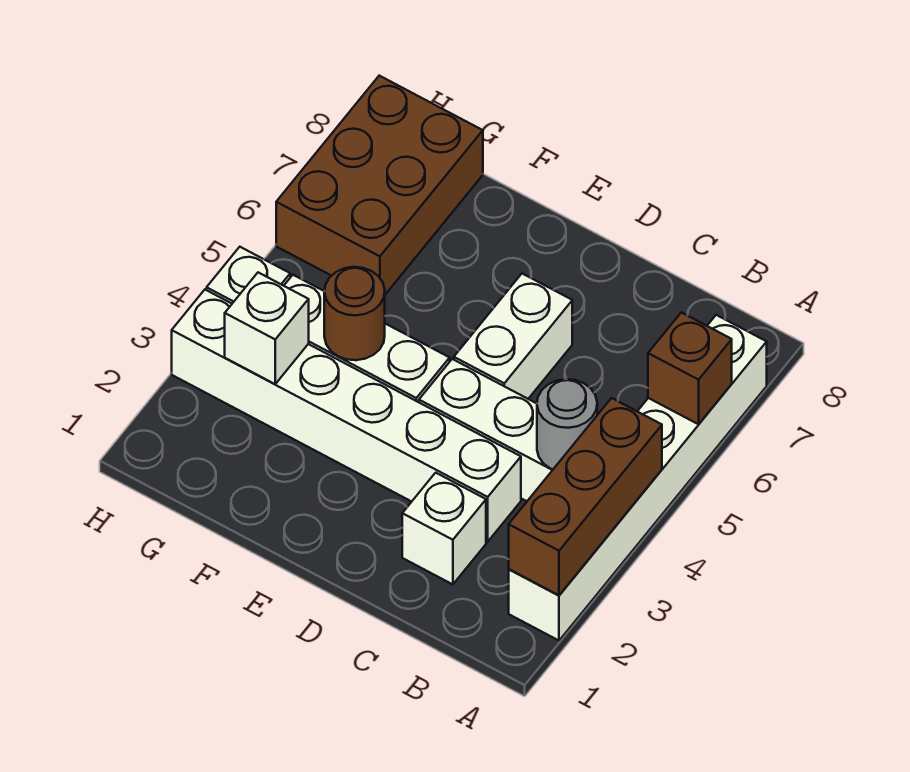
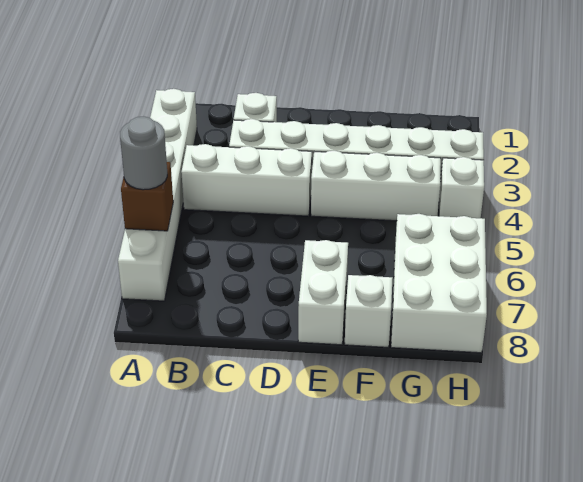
brown brick A2:A4 level 2 -> none
grey round brick B4 level 2 -> grey round brick A6 level 3
white brick D5:D6 level 1 -> white brick E7:E8 level 1
brown round brick F4 level 2 -> none
white brick G3 level 2 -> white brick F8 level 1
brown brick G6:H8 level 1 -> white brick G6:H8 level 1

